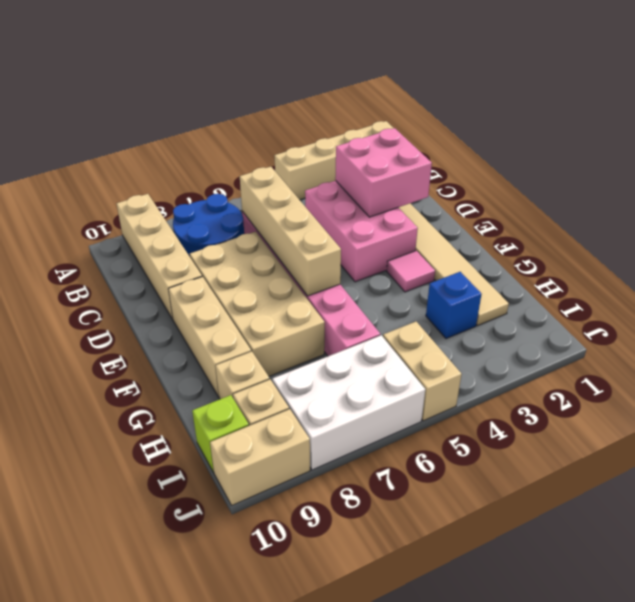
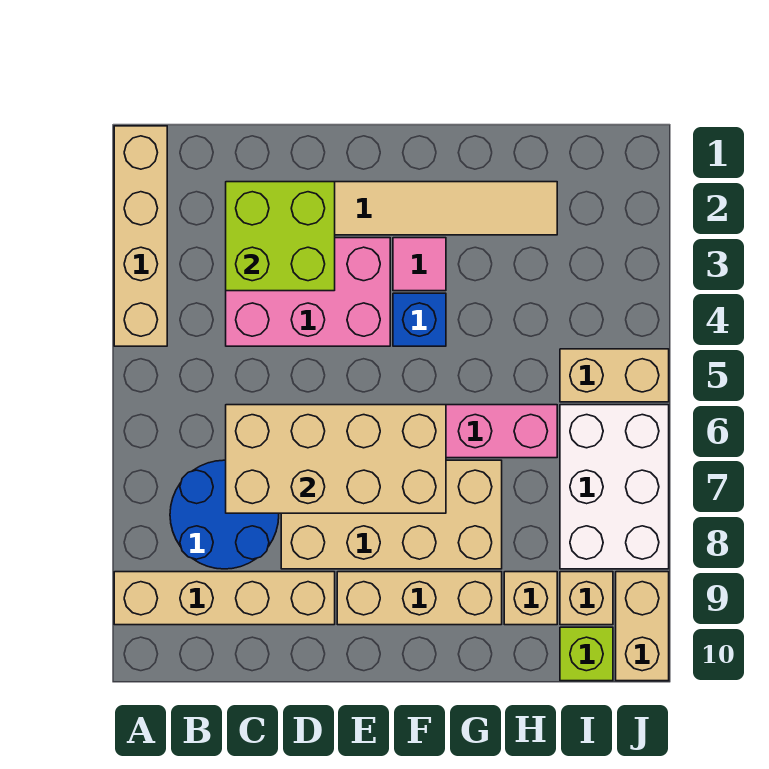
pink brick C2:D3 level 2 -> lime brick C2:D3 level 2
tan brick C6:F6 level 2 -> tan brick C6:F7 level 2
blue brick H3 level 1 -> blue brick F4 level 1

